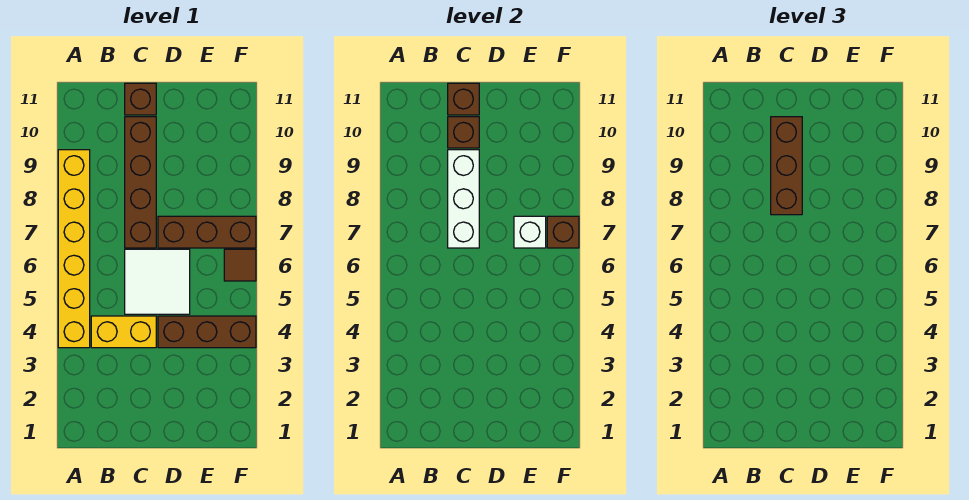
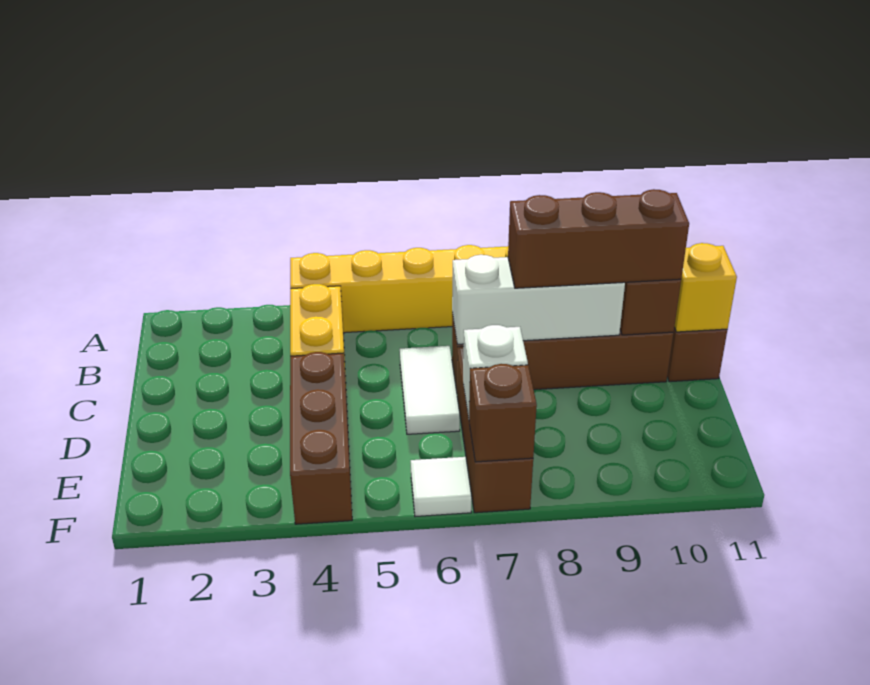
white tile C5:D6 level 1 -> white tile C6:D6 level 1
brown brick C11 level 2 -> yellow brick C11 level 2
brown tile F6 level 1 -> white tile F6 level 1

